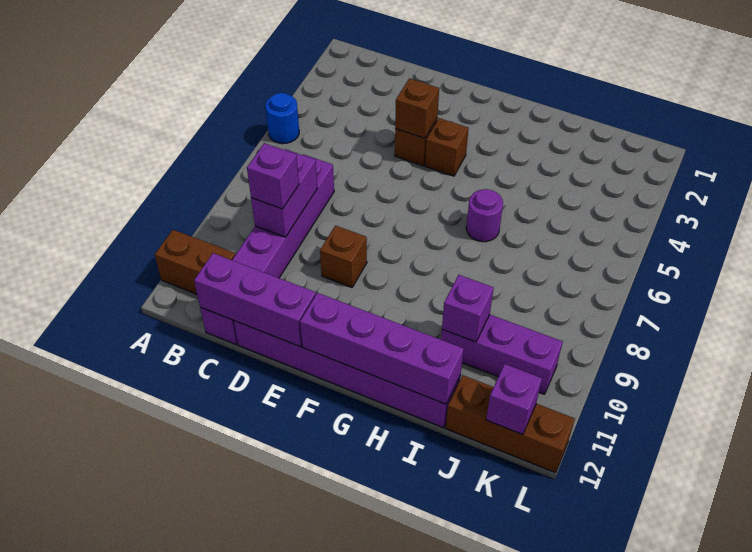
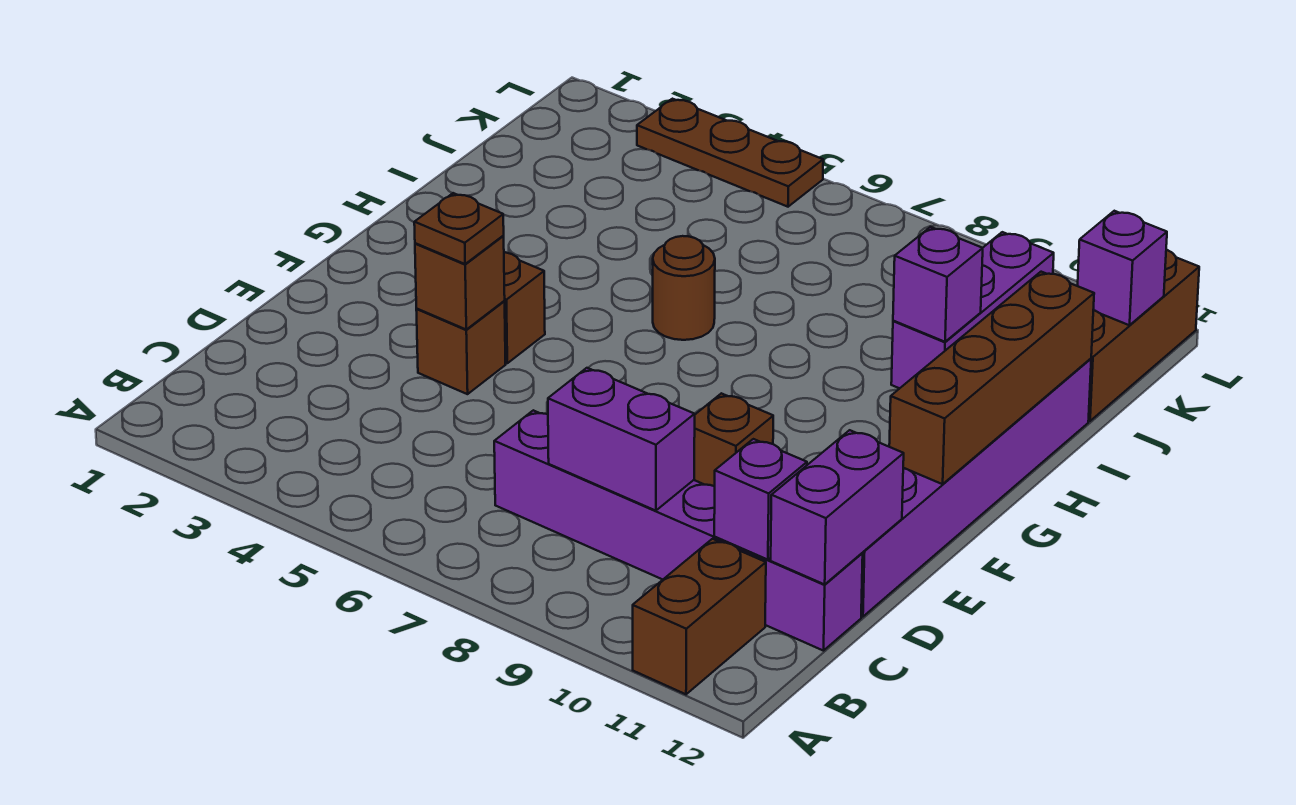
blue round brick A5 level 1 -> none
purple brick C9 level 3 -> purple brick C11 level 2
purple brick C12:E12 level 2 -> purple brick C12:D12 level 2
none -> brown plate E4 level 3
purple brick F12:I12 level 2 -> brown brick F12:I12 level 2
purple round brick H6 level 1 -> brown round brick H6 level 1
none -> brown plate L3:L5 level 1

